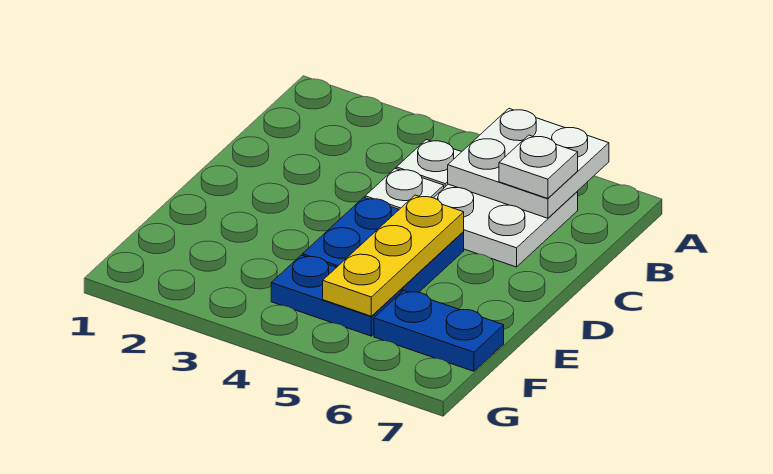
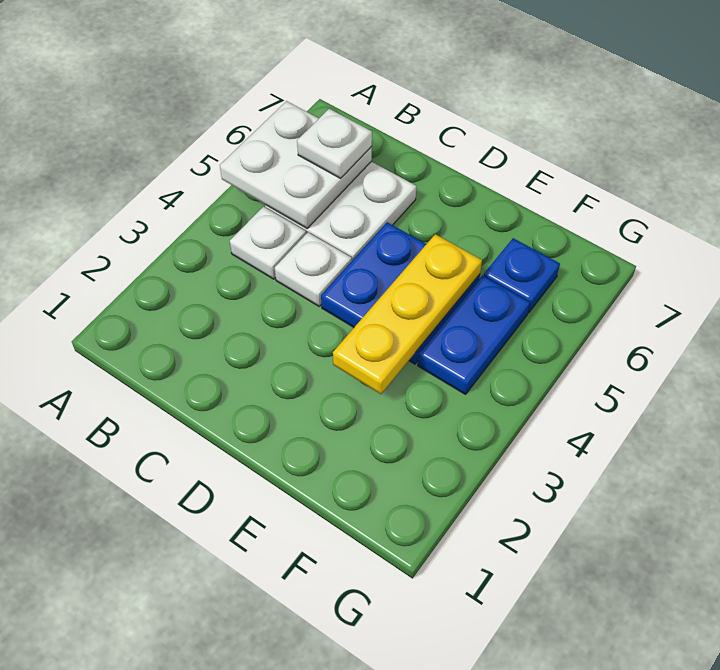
yellow plate D5:F5 level 2 -> yellow plate E3:E5 level 2
blue plate F6:F7 level 1 -> blue plate F6 level 1

